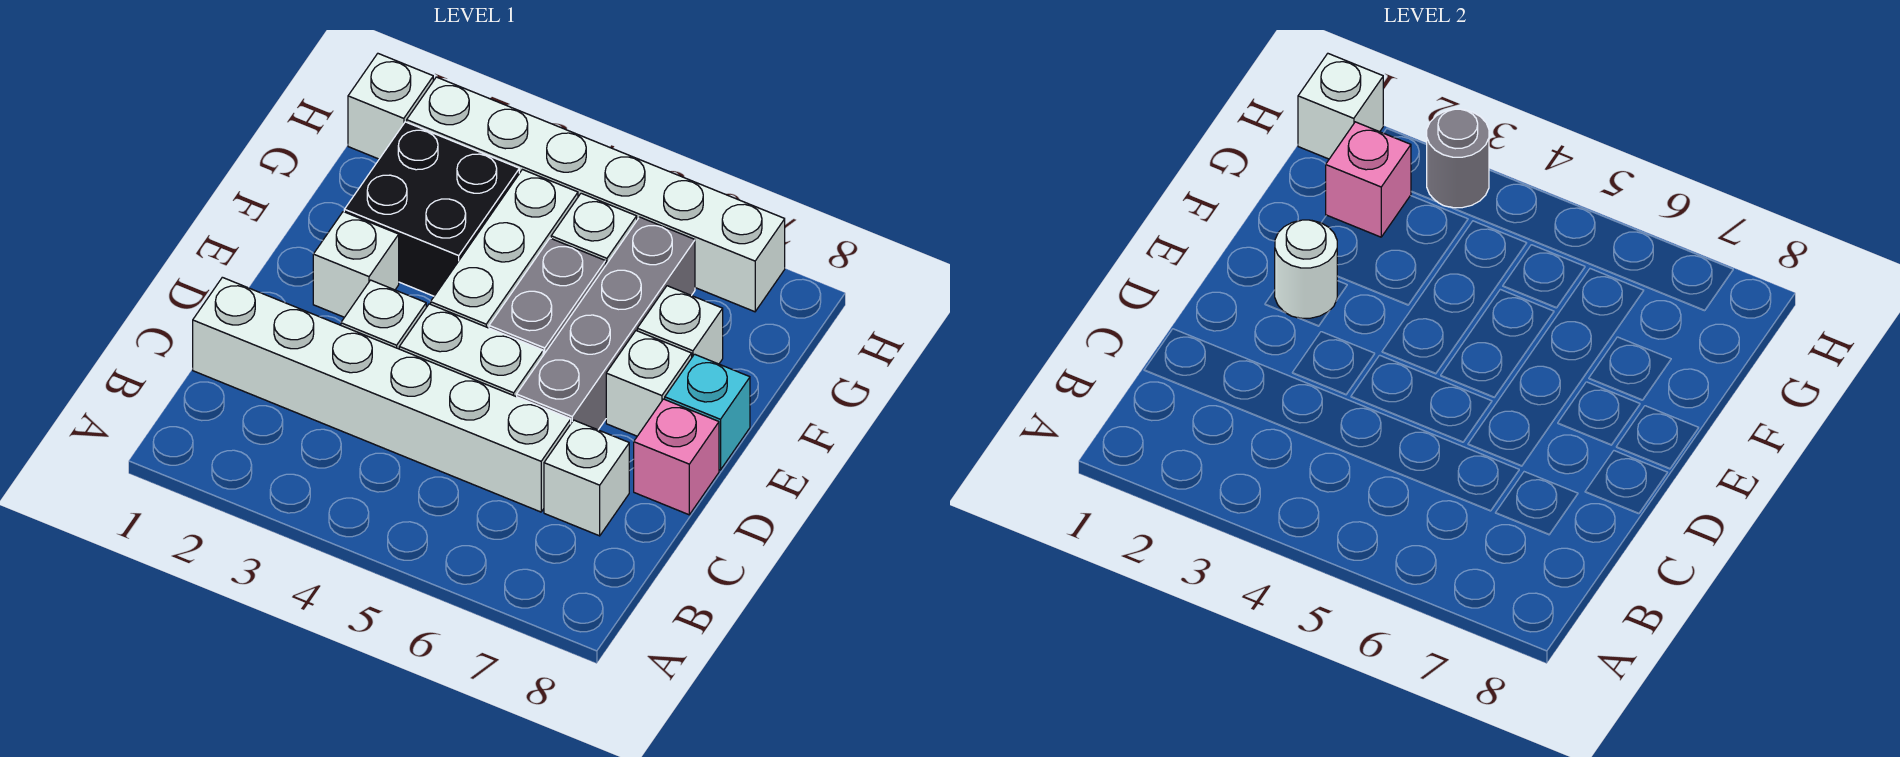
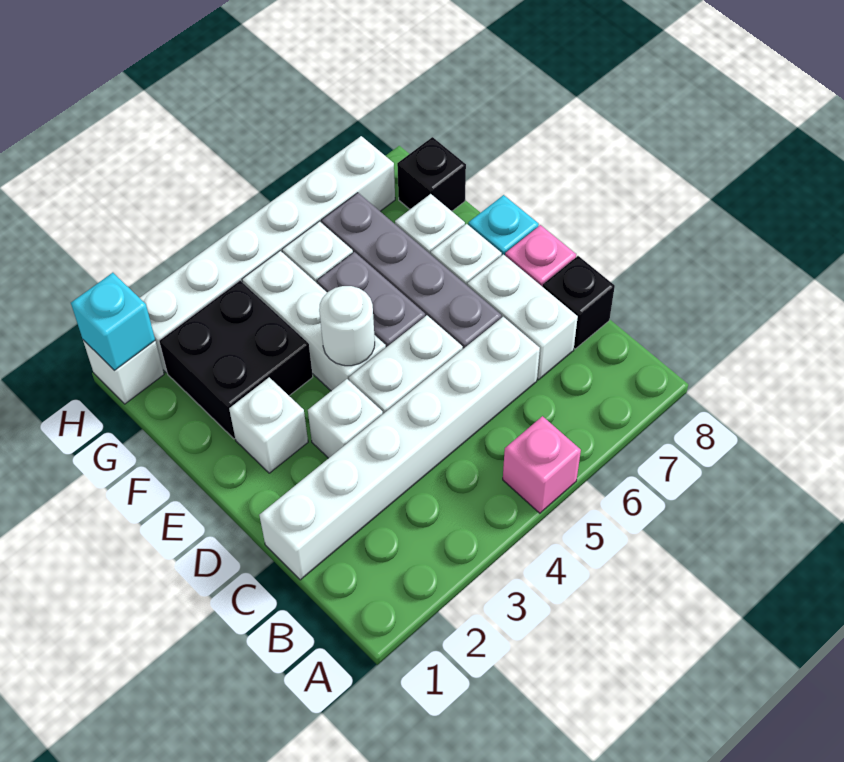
white brick C7 level 1 -> white brick C7:D7 level 1
none -> black brick C8 level 1
white round brick E2 level 2 -> white round brick E4 level 2
pink brick G2 level 2 -> pink brick A5 level 1
none -> black brick G8 level 1
white brick H1 level 2 -> cyan brick H1 level 2
grey round brick H3 level 2 -> none

